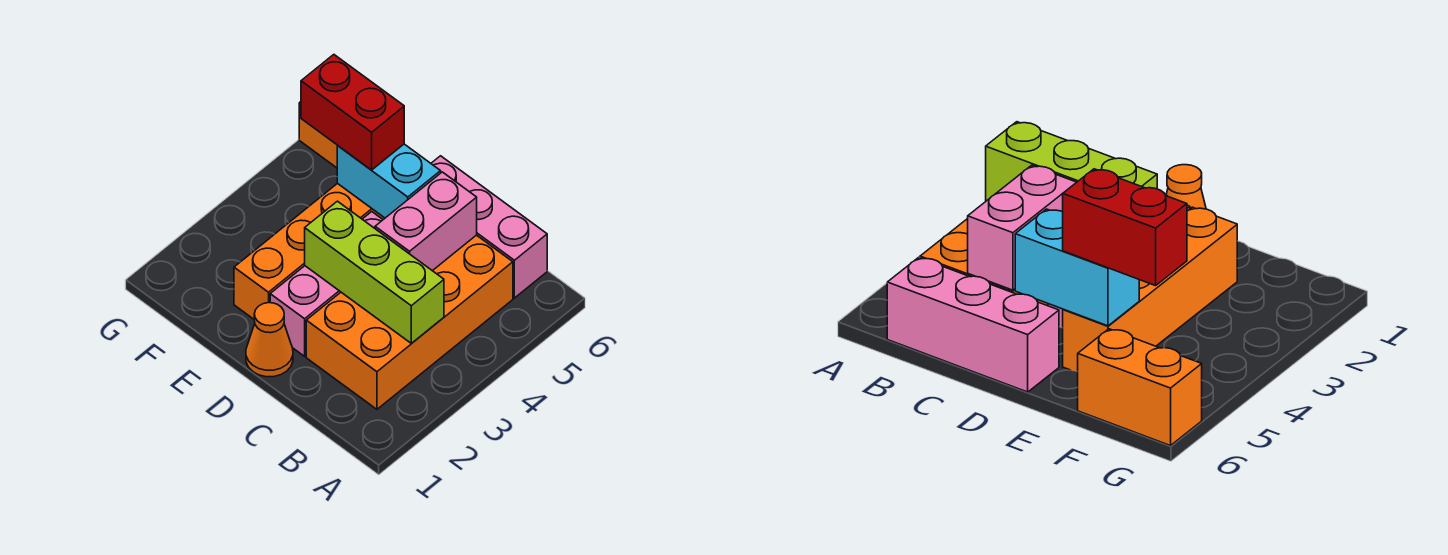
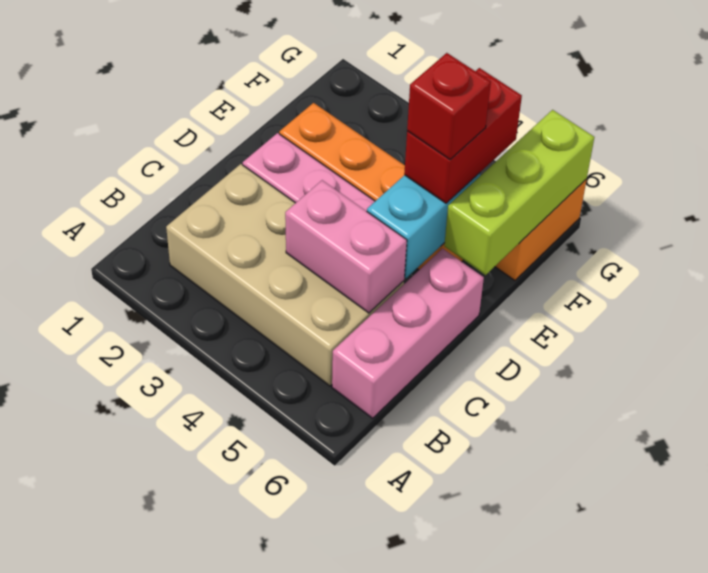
orange brick B2:C5 level 1 -> tan brick B2:C5 level 1
lime brick B3:D3 level 2 -> lime brick E6:G6 level 2
orange cone D1 level 1 -> none
none -> red brick E5 level 4

